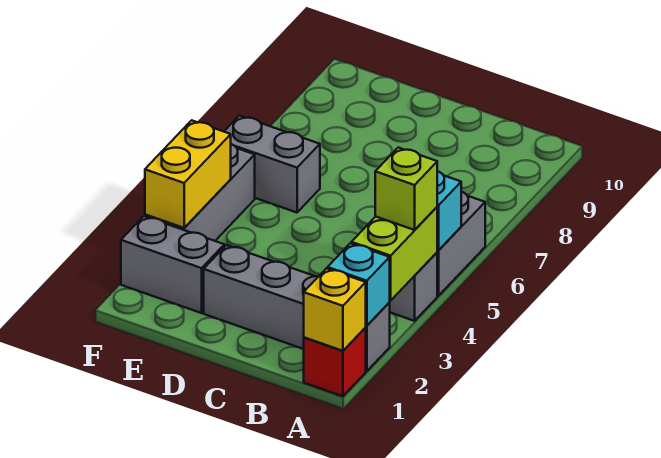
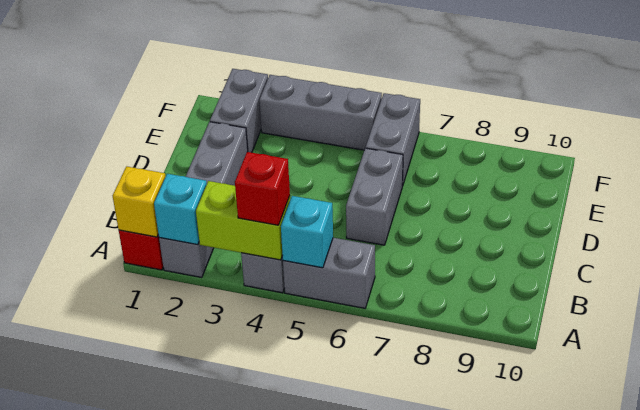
lime brick A4 level 3 -> red brick A4 level 3
none -> grey brick C6:D6 level 1
yellow brick F3:F4 level 2 -> none

